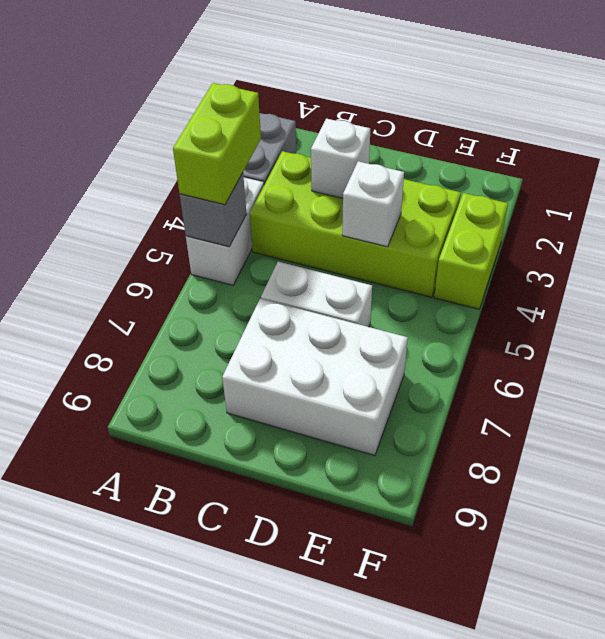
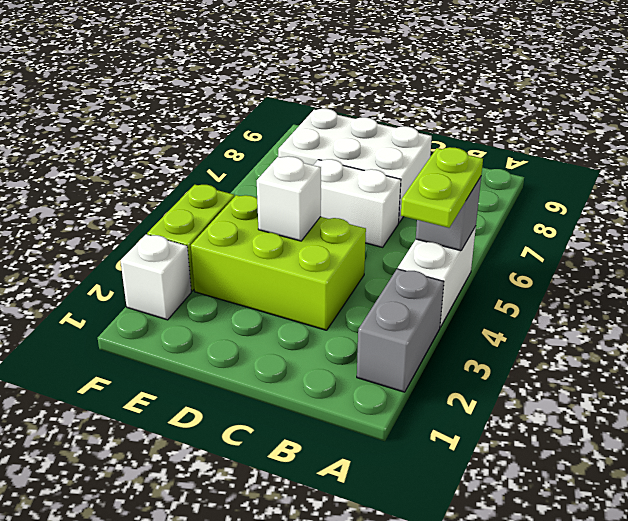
lime brick A4:A5 level 3 -> lime plate A4:A5 level 3
lime brick B3:E4 level 1 -> lime brick C3:E4 level 1
white brick C3 level 2 -> white brick F2 level 1

